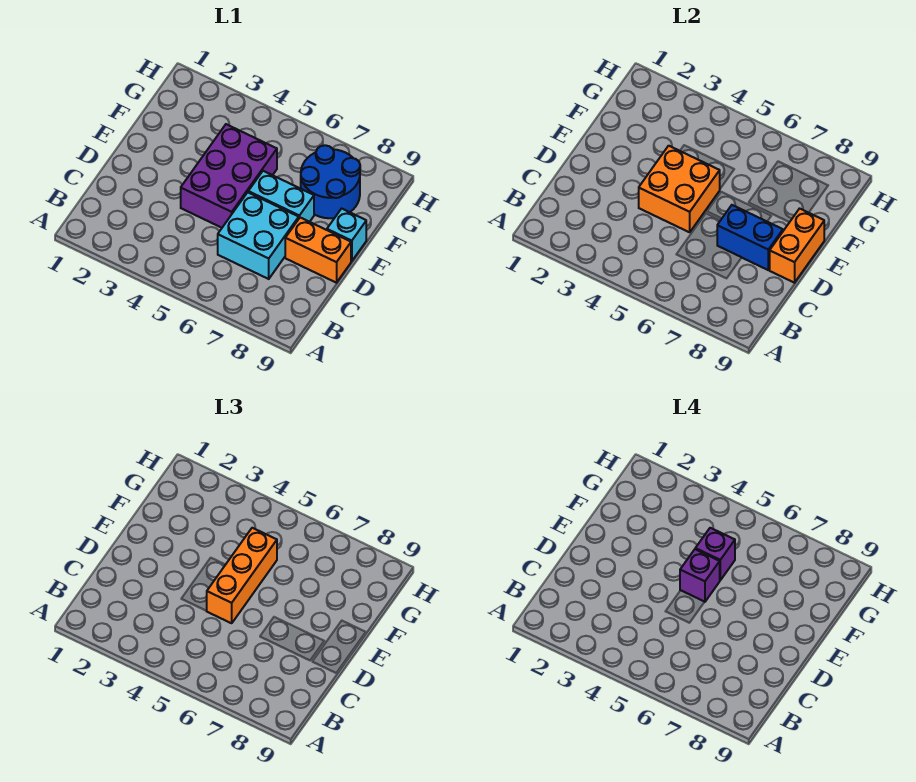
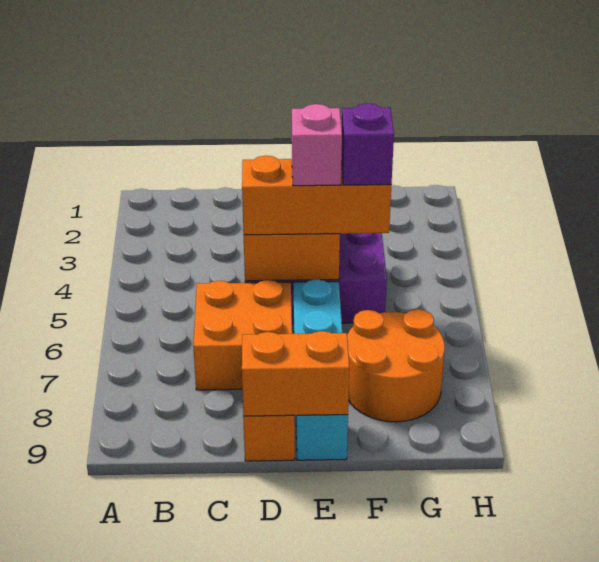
cyan brick C6:D7 level 1 -> orange brick C6:D7 level 1
blue brick D7:D8 level 2 -> none
purple brick E5 level 4 -> pink brick E5 level 4
blue round brick F7:G8 level 1 -> orange round brick F7:G8 level 1

